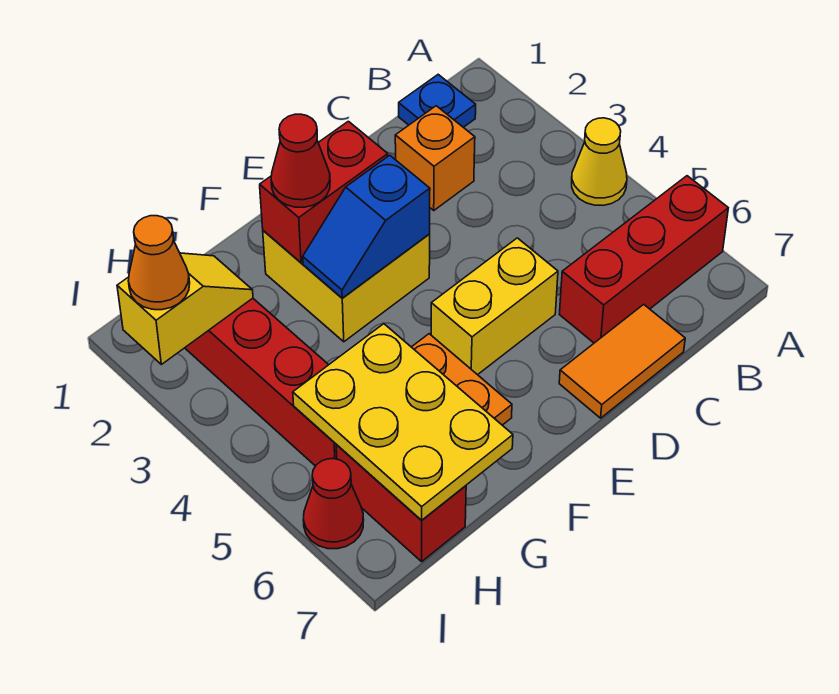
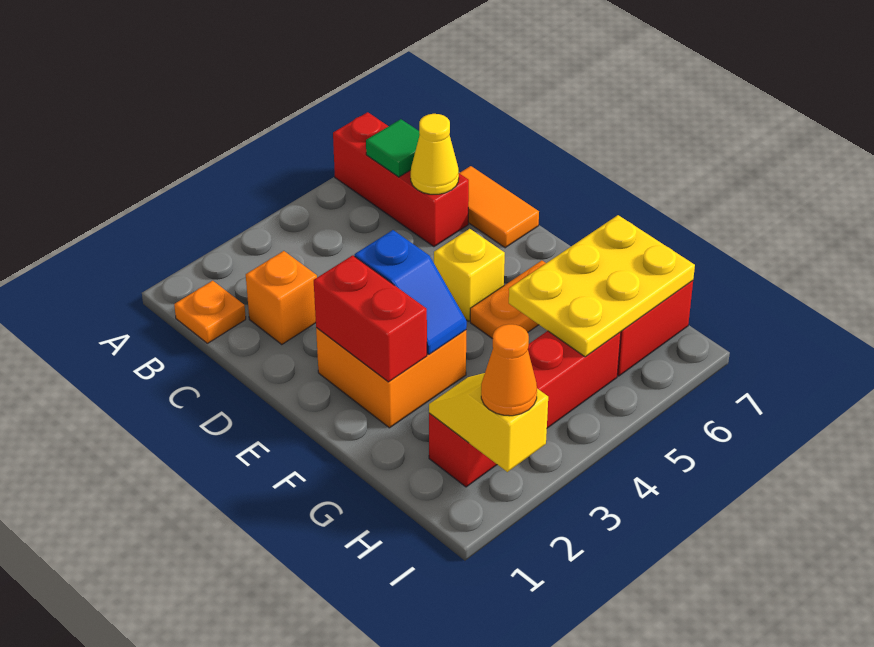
yellow cone A4 level 1 -> yellow cone C6 level 2
blue plate B1 level 1 -> orange plate B1 level 1
none -> green tile B6 level 2
yellow brick D5:E5 level 1 -> yellow brick E5 level 1
yellow brick E2:F3 level 1 -> orange brick E2:F3 level 1
red cone F2 level 3 -> none
red cone I6 level 1 -> none

